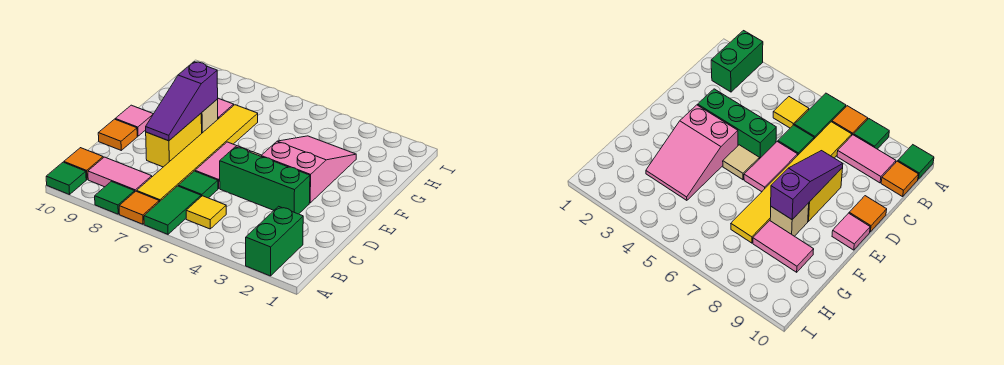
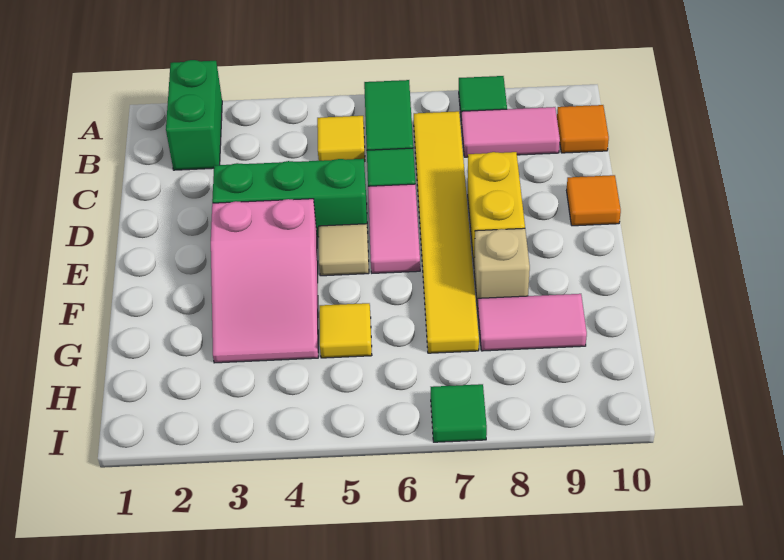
orange tile A7 level 1 -> none
green tile A10 level 1 -> green tile I7 level 1
purple slope D8:F8 level 2 top F -> none
pink tile E10 level 1 -> none
none -> yellow tile G5 level 1

